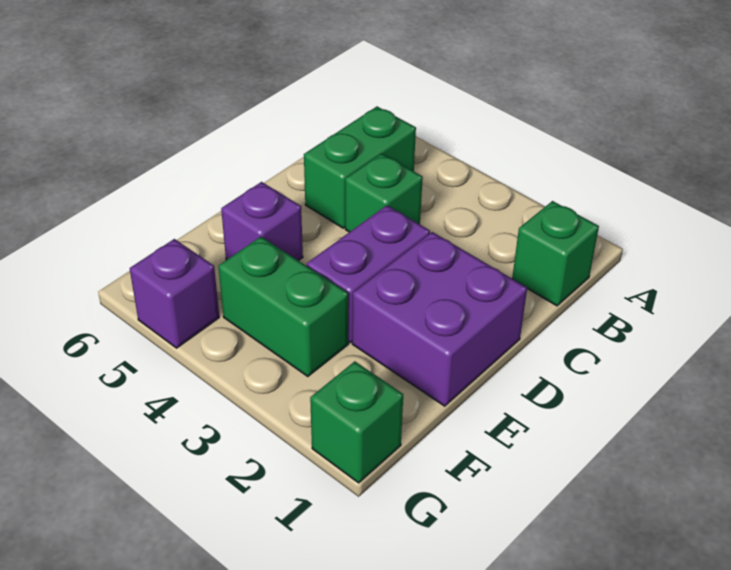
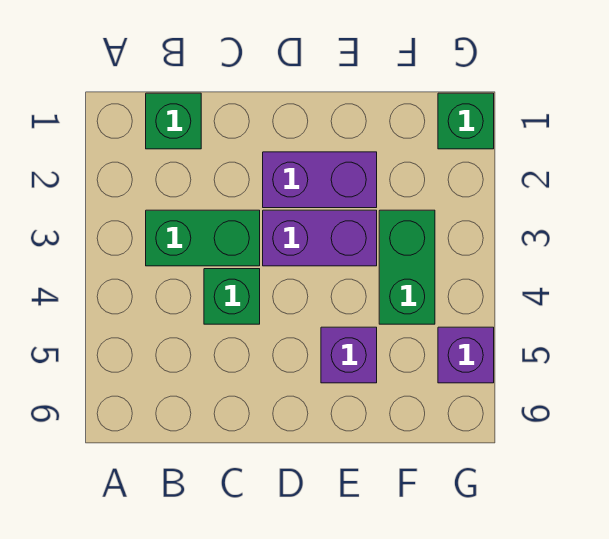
green brick B5:C5 level 1 -> green brick B3:C3 level 1
purple brick D1:E2 level 1 -> purple brick D2:E2 level 1

